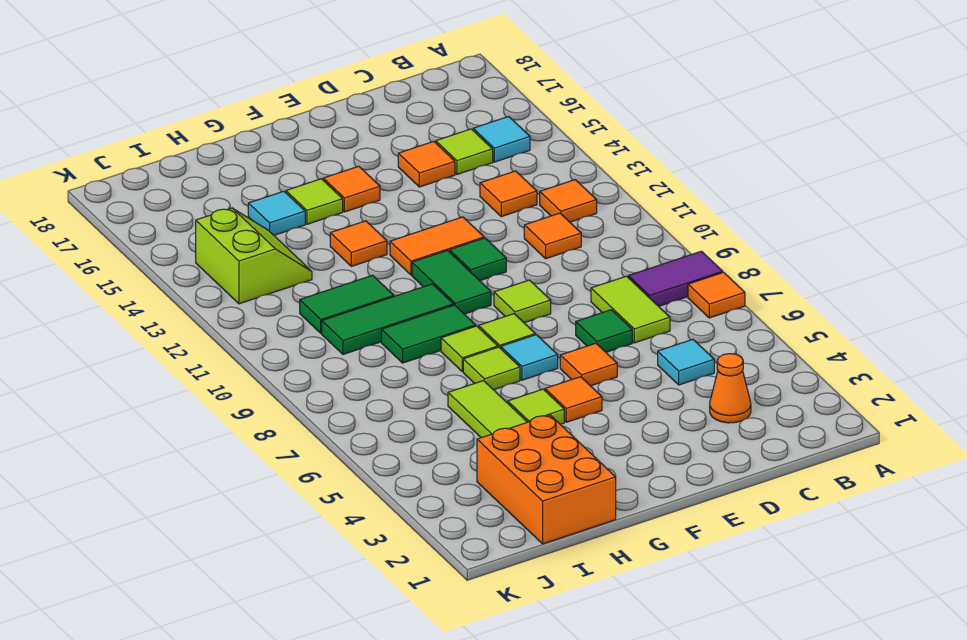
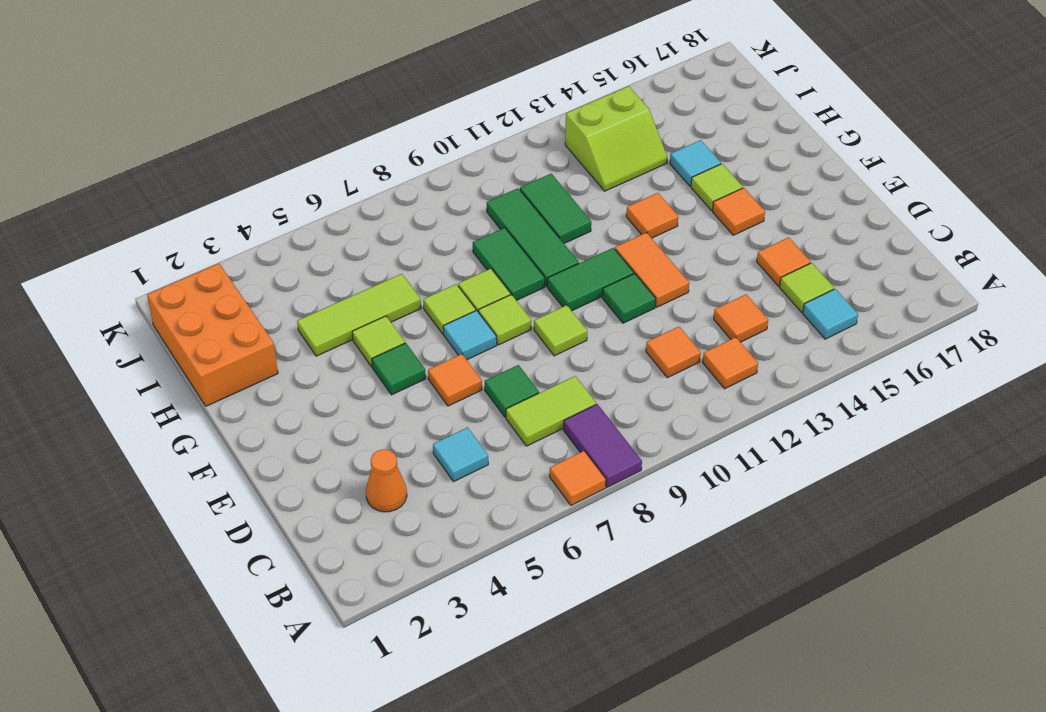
orange tile F5 level 1 -> green tile F5 level 1
orange brick H1:I3 level 1 -> orange brick H1:J2 level 1

